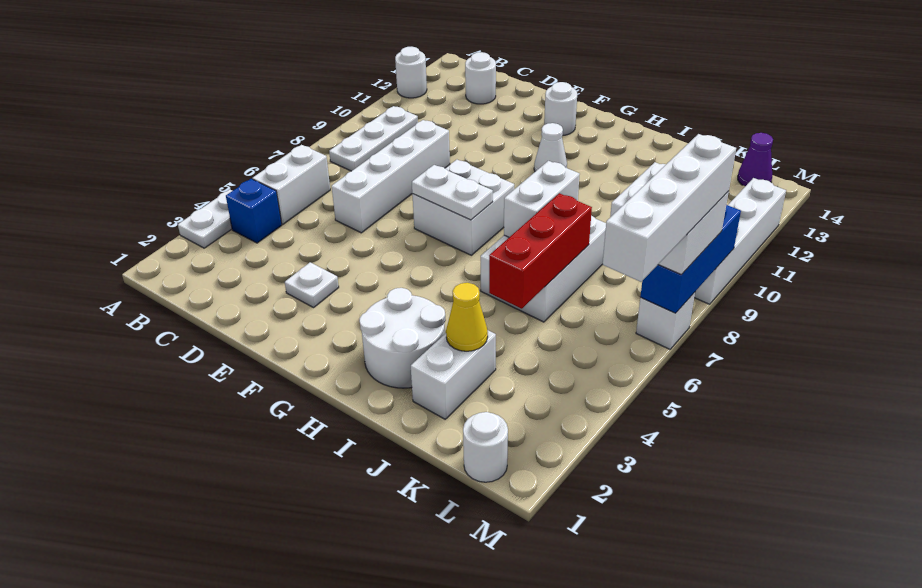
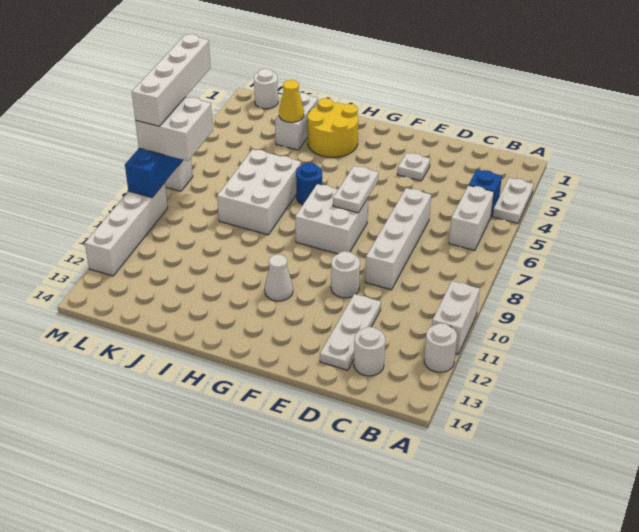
white plate B8:B10 level 1 -> white plate D11:D13 level 1
white plate F7:G7 level 2 -> white plate F6:F7 level 2
white round brick F13 level 1 -> white round brick E10 level 1
white round brick H2:I3 level 1 -> yellow round brick H2:I3 level 1
none -> blue round brick H6 level 1
white brick I7:I8 level 2 -> white brick A10:A11 level 1
red brick J5:J7 level 2 -> none
purple cone L14 level 1 -> none

